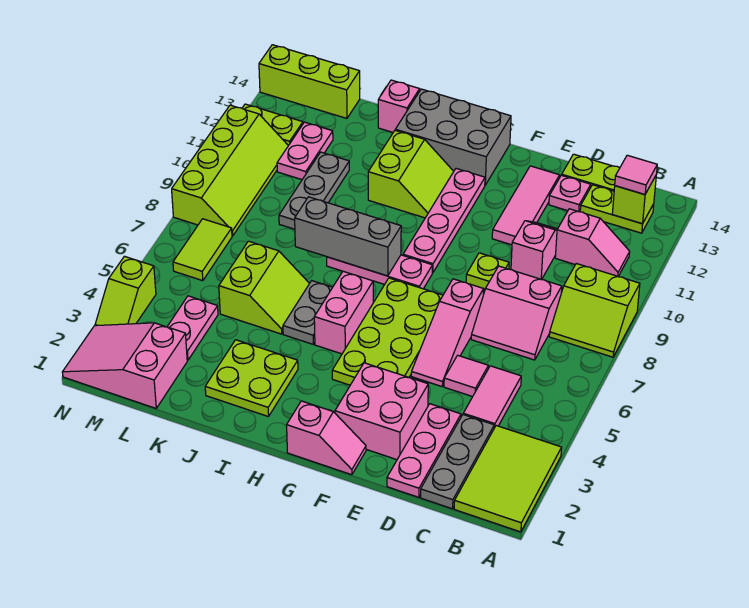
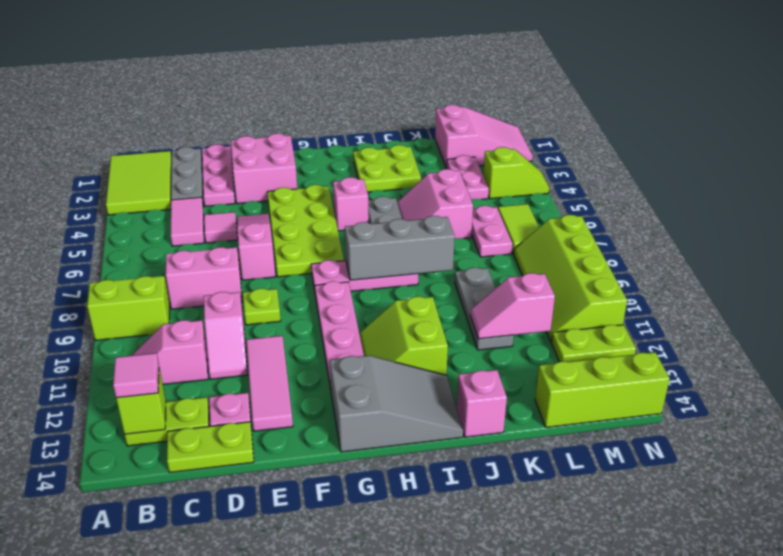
pink slope F1:G1 level 1 top G -> pink slope K11:L11 level 2 top L
grey brick G13:I14 level 1 -> grey slope G13:I14 level 1 top G
pink brick H5:H6 level 1 -> pink brick H5 level 1
lime slope J5:K6 level 1 top K -> pink slope J5:K6 level 1 top K
pink plate L11:L12 level 1 -> pink plate L6:L7 level 1
lime slope N3:N4 level 1 top 4 -> lime slope M4:N4 level 1 top M

